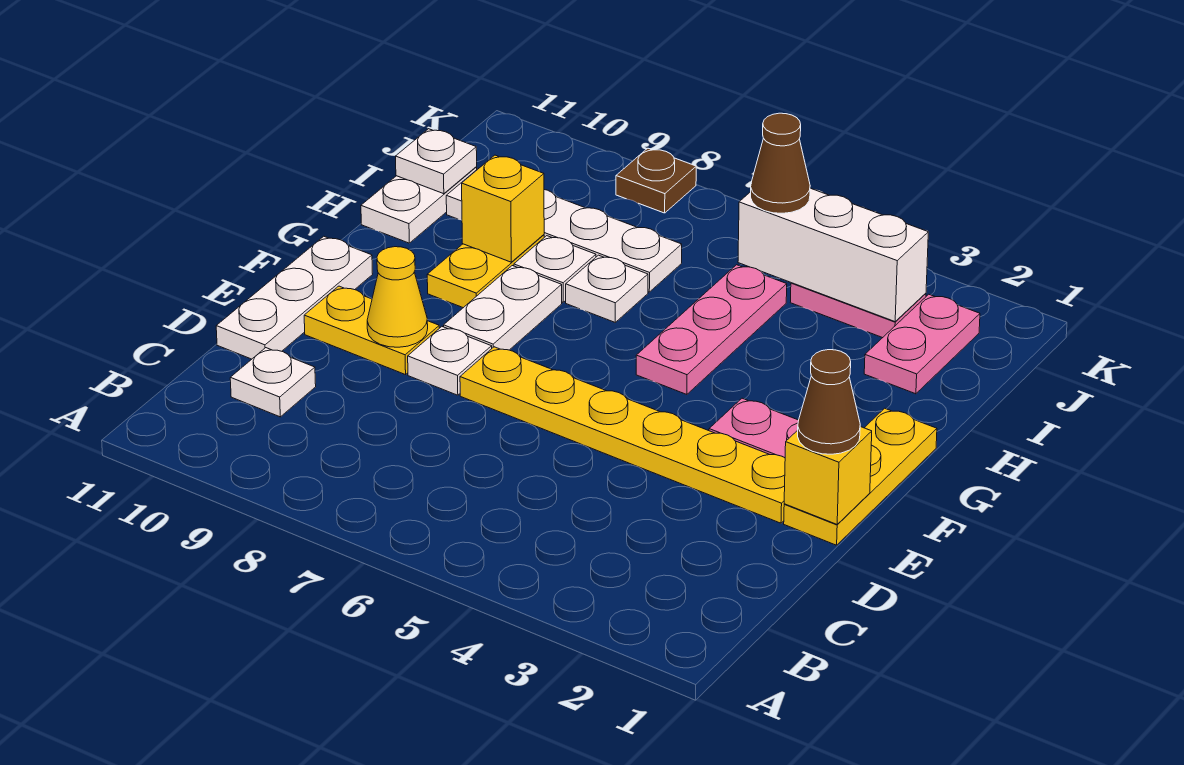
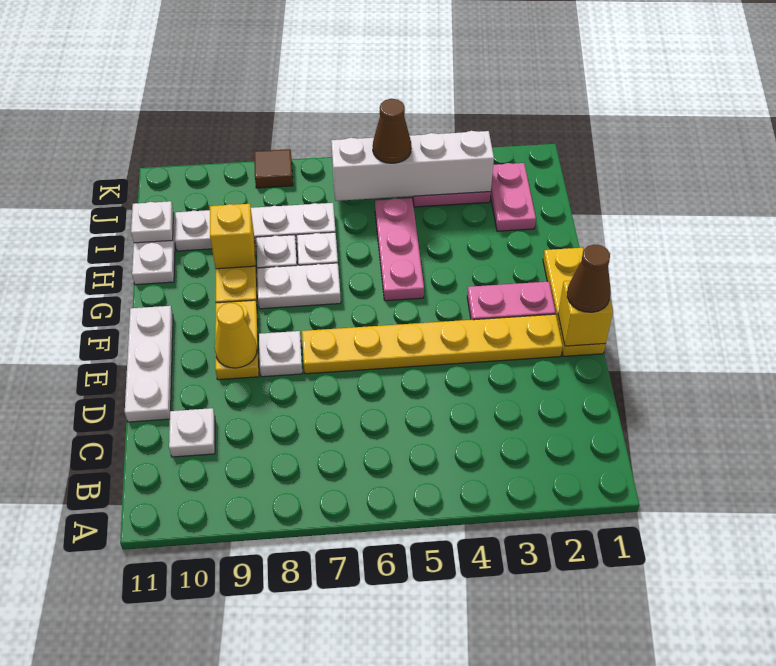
yellow plate E9:E10 level 1 -> yellow plate E9:F9 level 1
white plate F8:G8 level 1 -> white plate G7:G8 level 1
white brick J3:J5 level 2 -> white brick J3:J6 level 2
brown plate K8 level 1 -> brown tile K8 level 1

